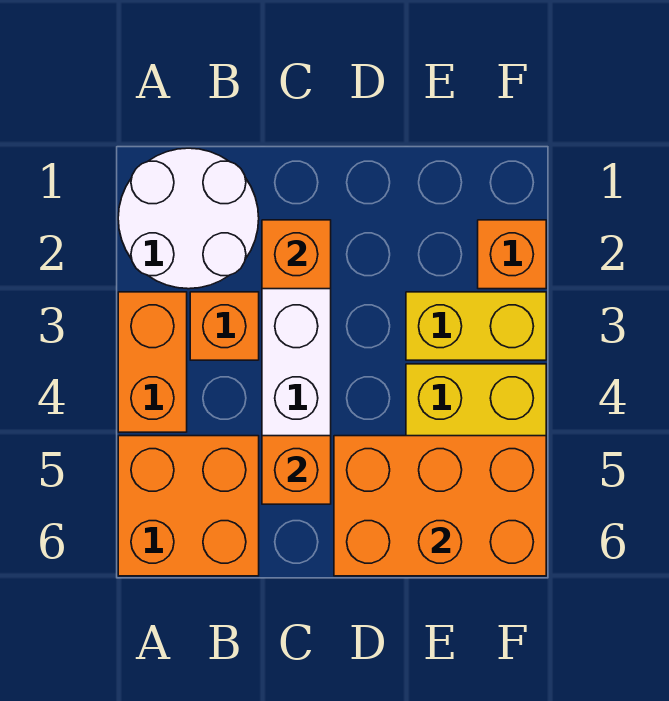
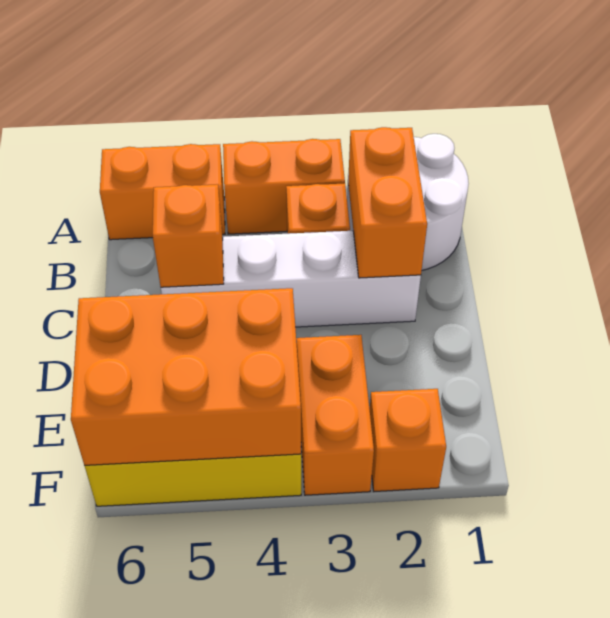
orange brick A5:B6 level 1 -> orange brick A5:A6 level 1
orange brick C2 level 2 -> orange brick B2:C2 level 2
orange brick D5:F6 level 2 -> orange brick E4:F6 level 2
yellow brick E3:F3 level 1 -> orange brick E3:F3 level 1

